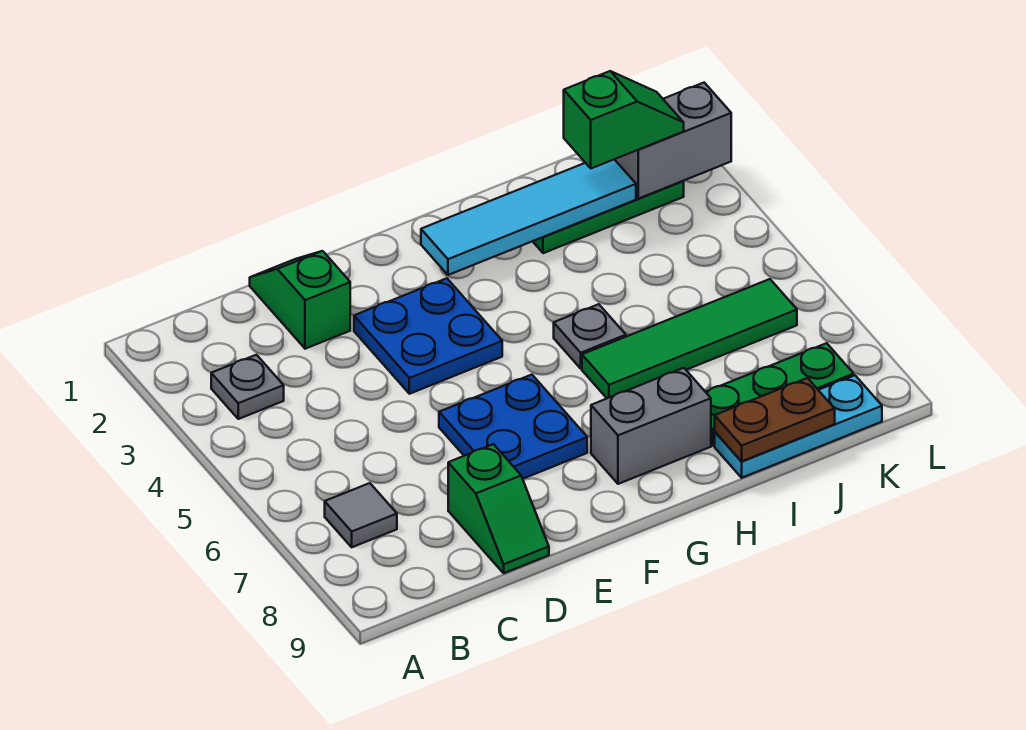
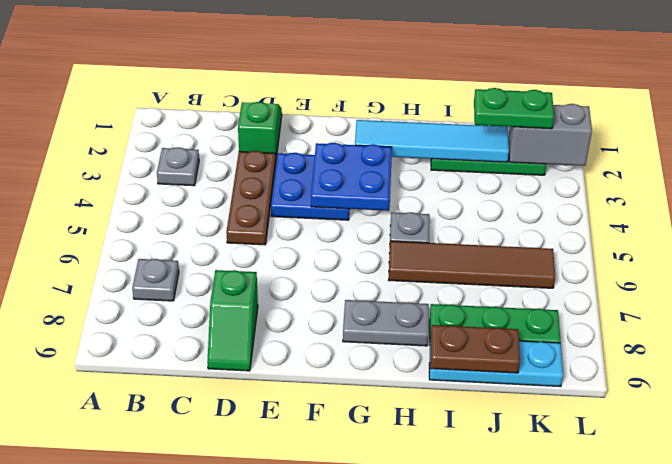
grey tile B7 level 1 -> grey plate B7 level 1
none -> brown plate D3:D5 level 1
blue plate E6:F7 level 1 -> blue plate F3:G4 level 2
grey brick G8:H8 level 1 -> grey plate G8:H8 level 1
green tile H6:K6 level 1 -> brown tile H6:K6 level 1
green slope J2:K2 level 3 top J -> green plate J2:K2 level 3

